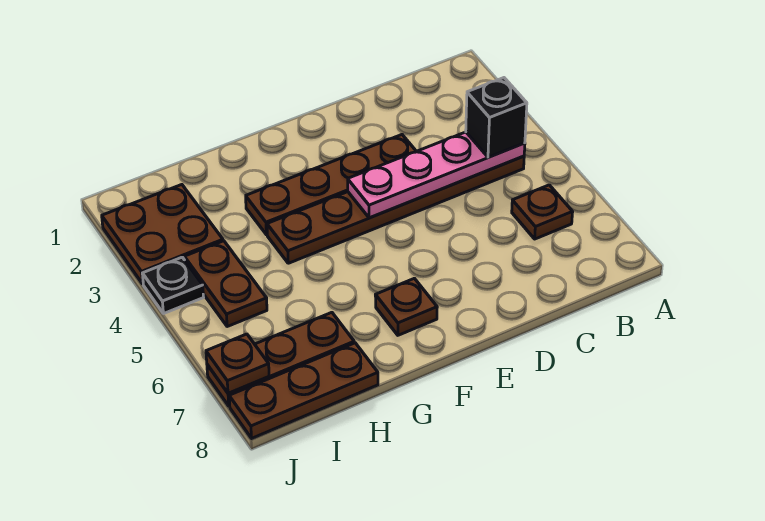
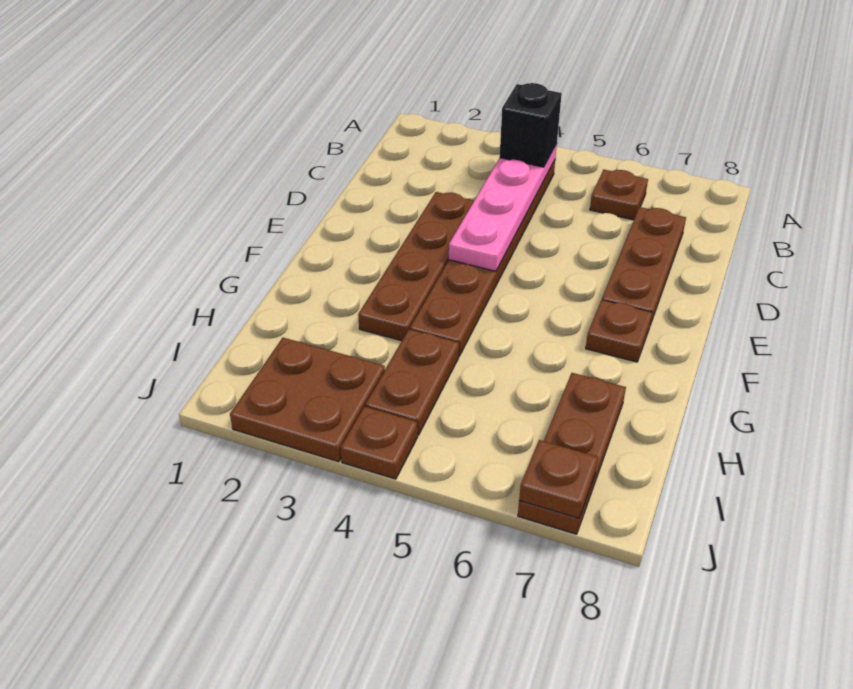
brown plate H8:J8 level 1 -> brown plate C7:E7 level 1
brown plate I4:I5 level 1 -> brown plate H4:I4 level 1
black plate J4 level 1 -> brown plate J4 level 1

